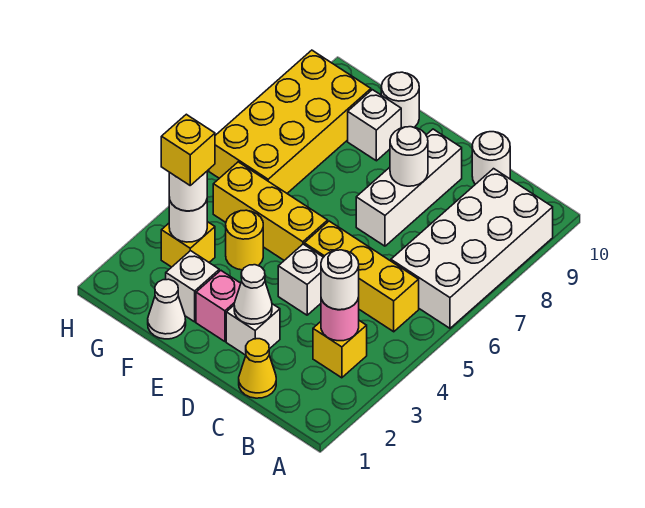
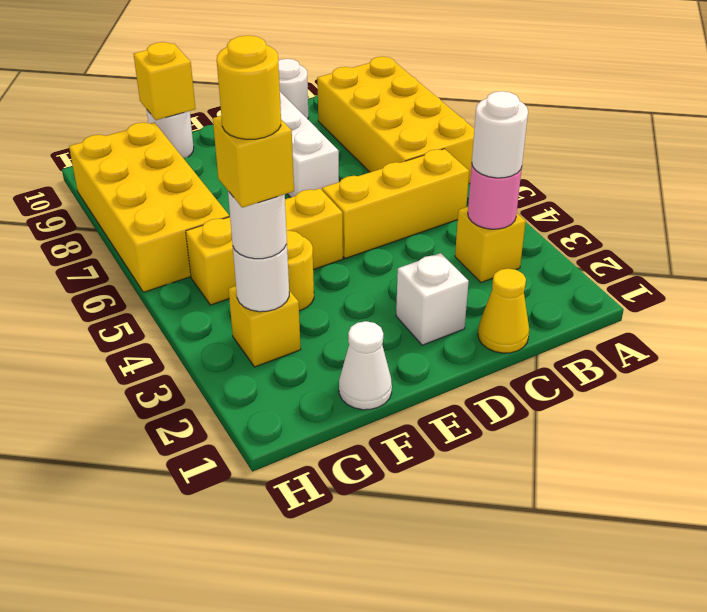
white brick A6:B9 level 1 -> yellow brick A6:B9 level 1
white cone D2 level 2 -> none
white brick D4 level 1 -> none
white round brick D8 level 2 -> none
pink brick E2 level 1 -> none
white brick F2 level 1 -> none
white brick F9 level 1 -> none
none -> yellow brick F10 level 2
none -> yellow round brick G3 level 5

